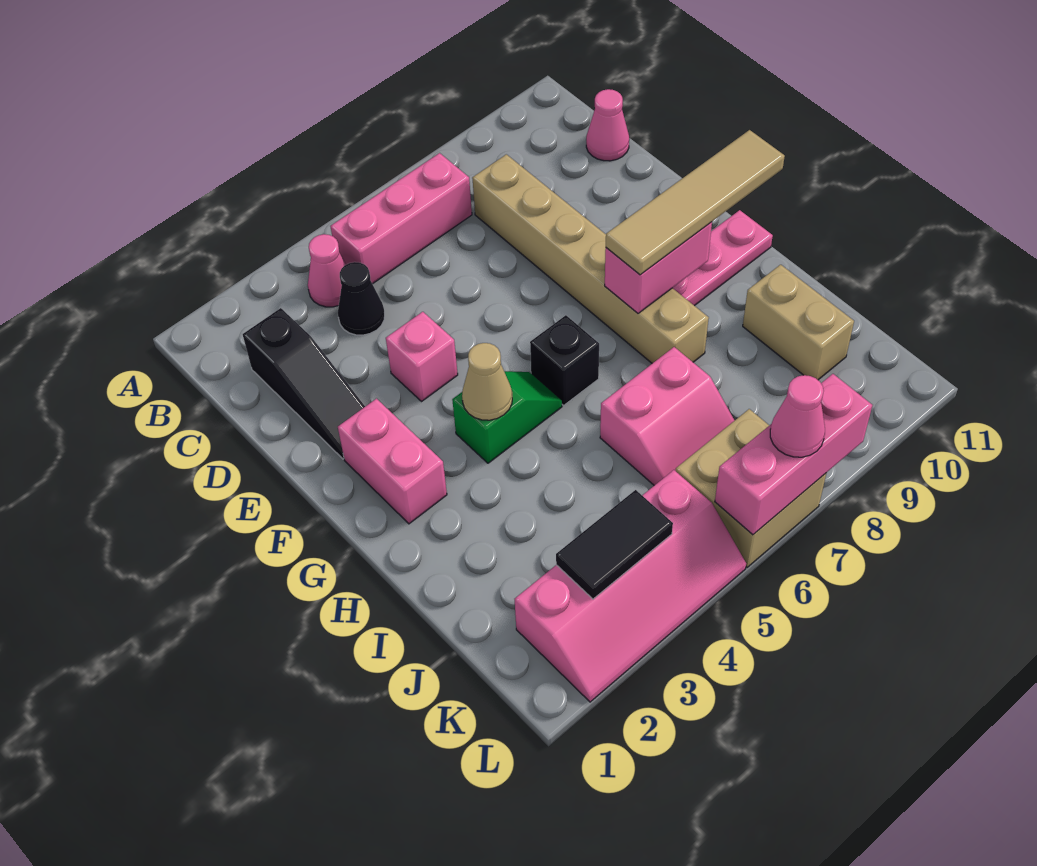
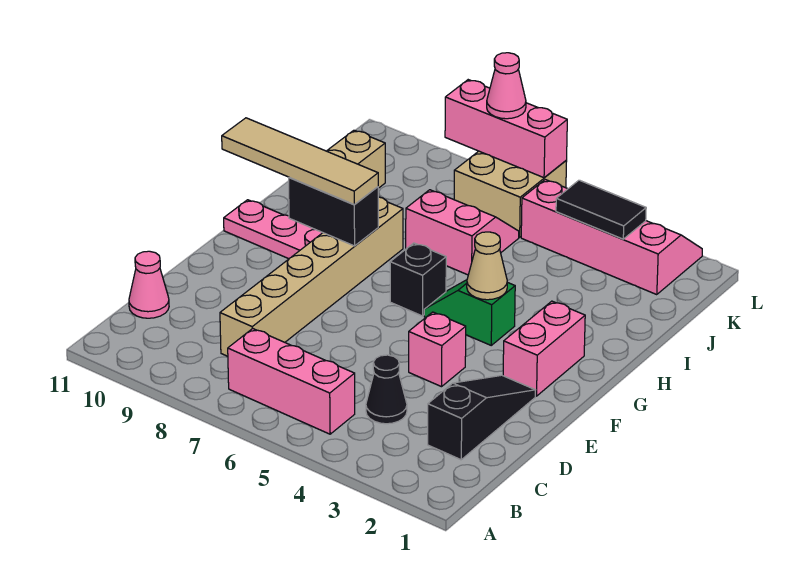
pink cone B4 level 1 -> none
pink brick G8:G9 level 2 -> black brick G8:G9 level 2

